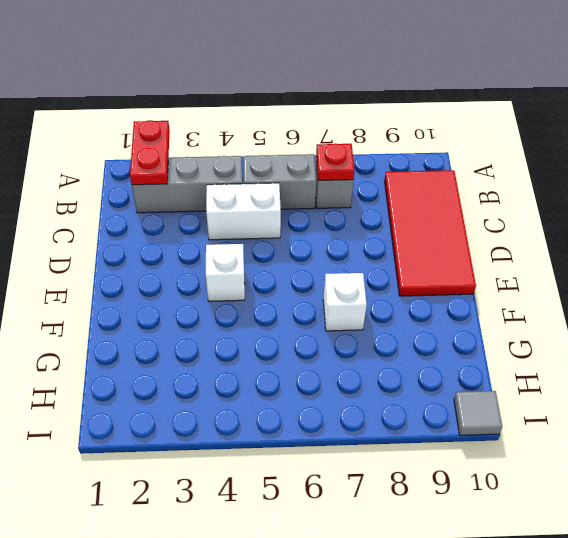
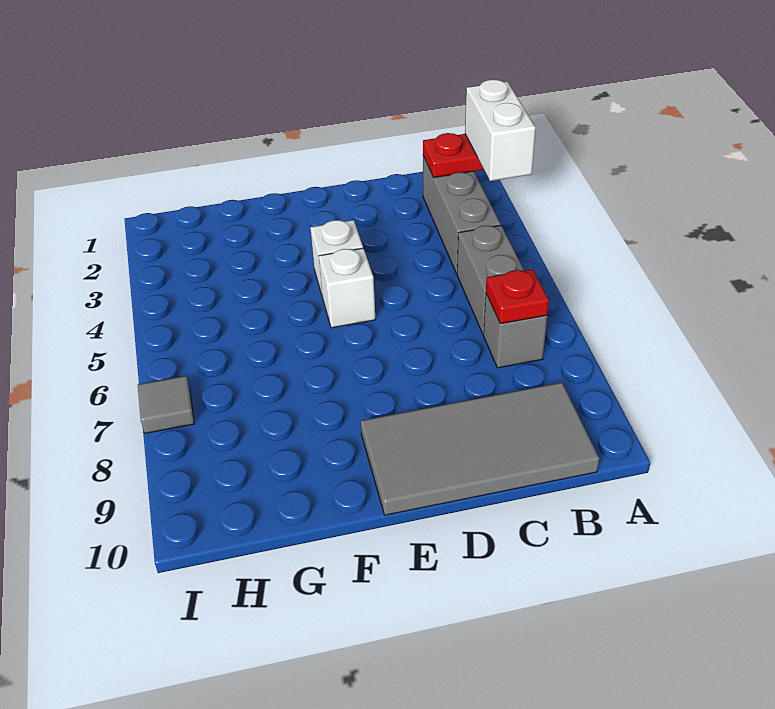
red tile B9:E10 level 1 -> grey tile B9:E10 level 1
white brick C4:C5 level 1 -> white brick A2:A3 level 3
white brick F7 level 1 -> white brick E5 level 1
grey tile I10 level 1 -> grey tile I7 level 1

